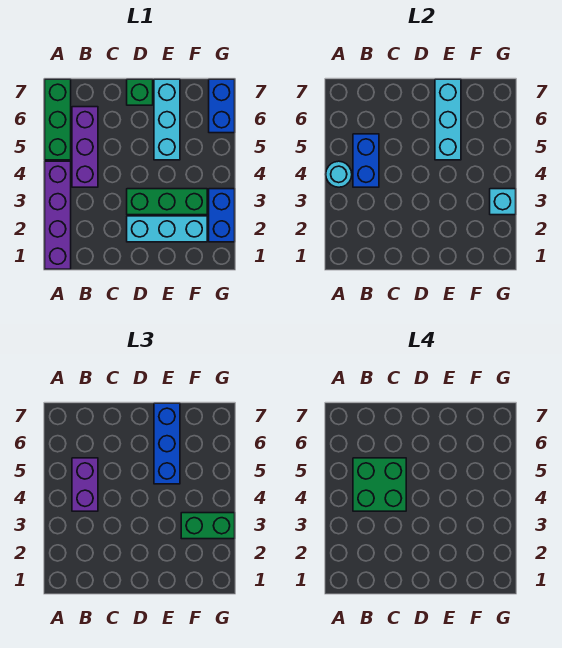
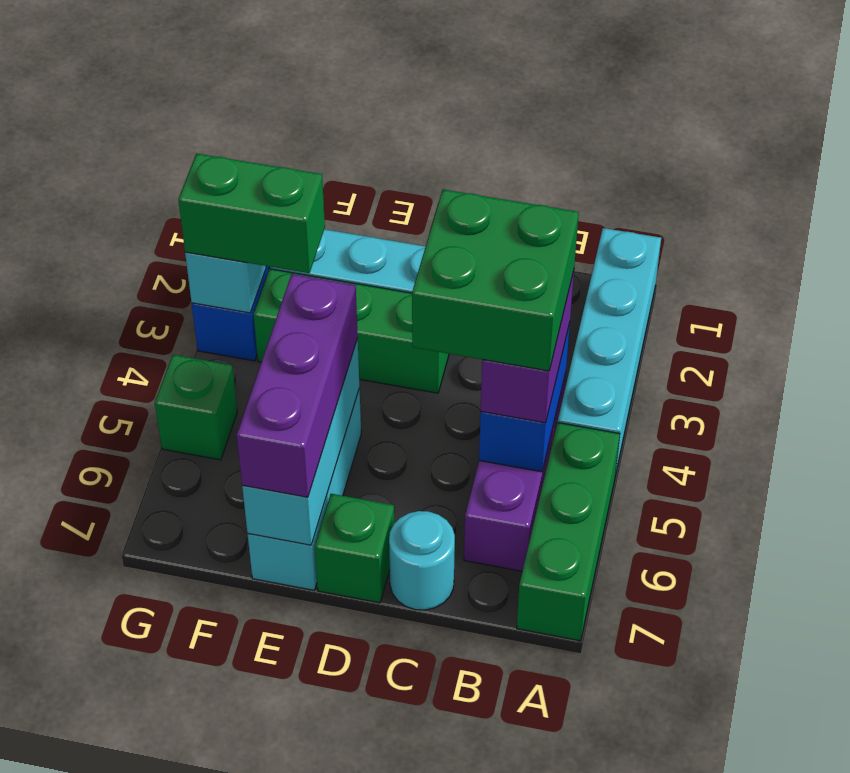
purple brick A1:A4 level 1 -> cyan brick A1:A4 level 1
cyan round brick A4 level 2 -> cyan round brick C7 level 1
blue brick E5:E7 level 3 -> purple brick E5:E7 level 3
none -> green brick G5 level 1
blue brick G6:G7 level 1 -> none

